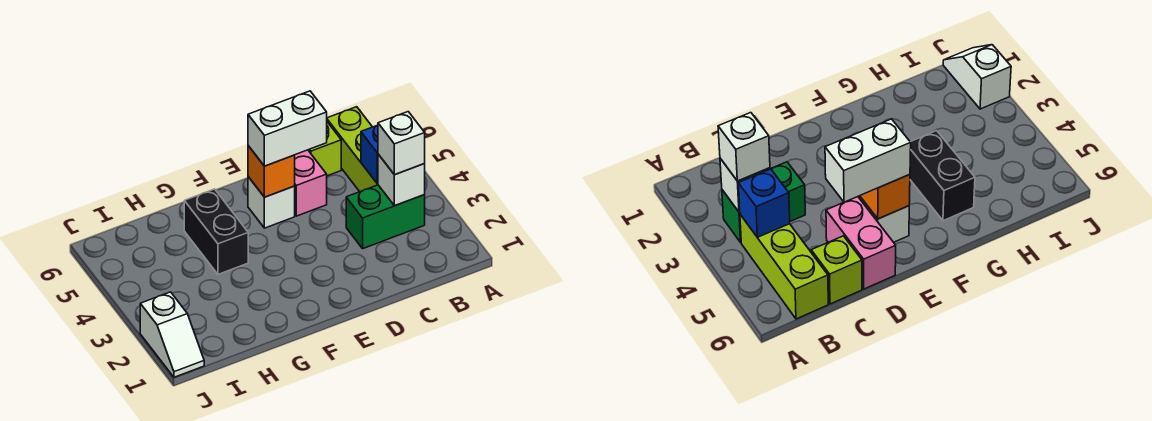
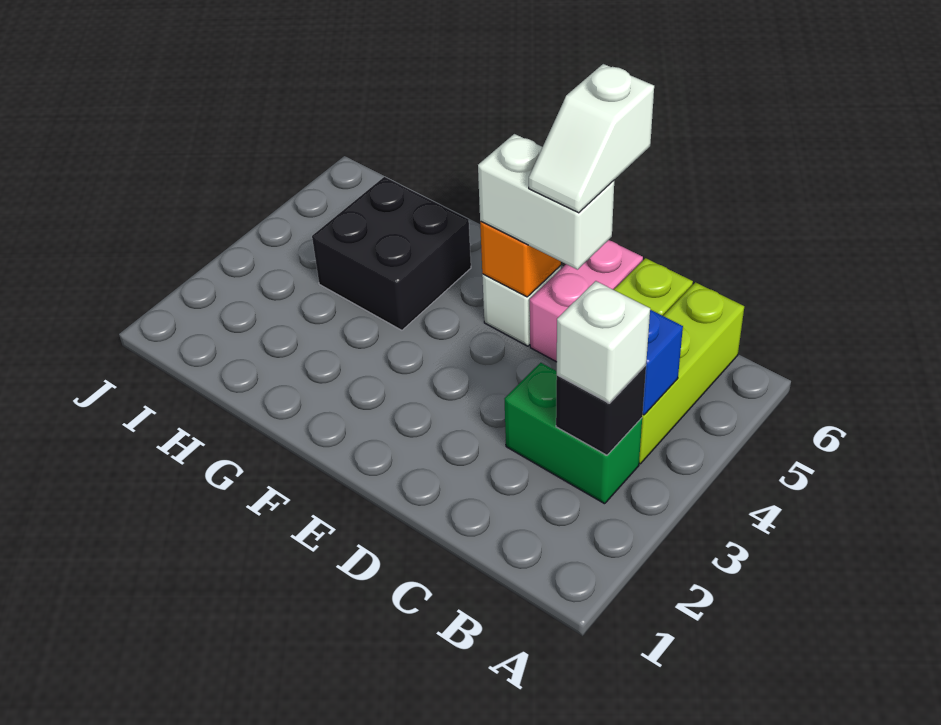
white brick B3 level 2 -> black brick B3 level 2
black brick G4:G5 level 1 -> black brick G4:H5 level 1
white slope J1:J2 level 1 top 2 -> white slope D5:D6 level 4 top 6

